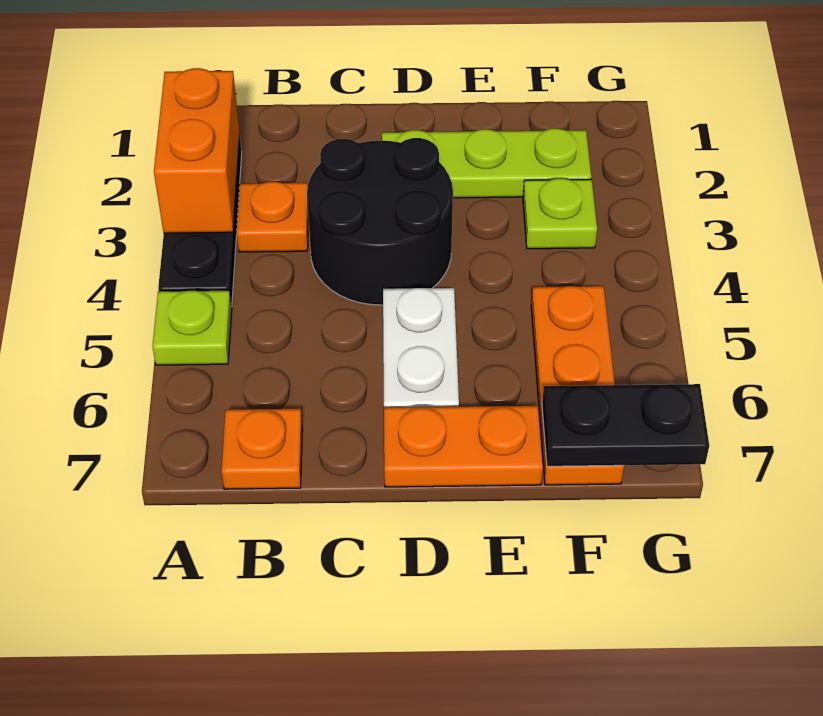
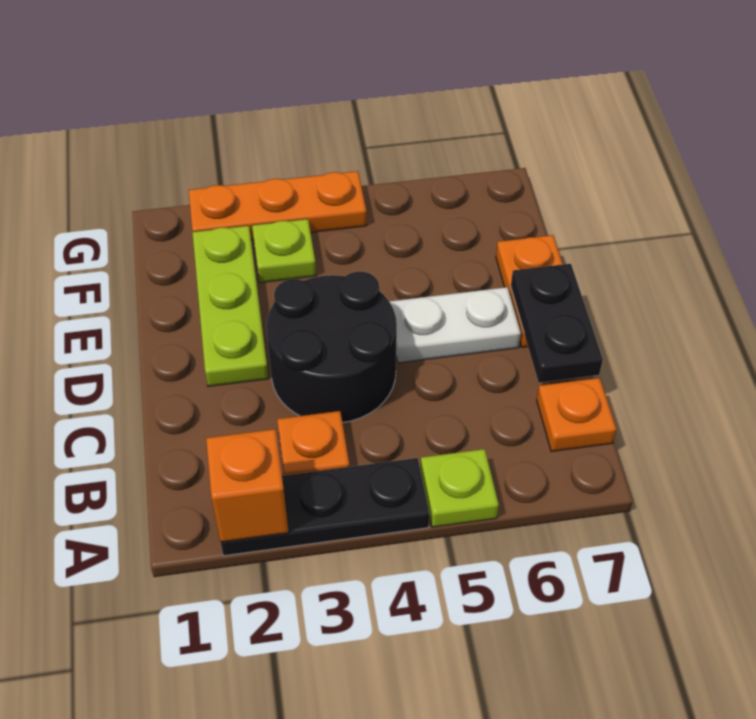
orange brick A2:A3 level 2 -> orange brick A2 level 2
orange plate F5:F7 level 1 -> orange plate G2:G4 level 1
black plate F7:G7 level 2 -> black plate C7:D7 level 2

